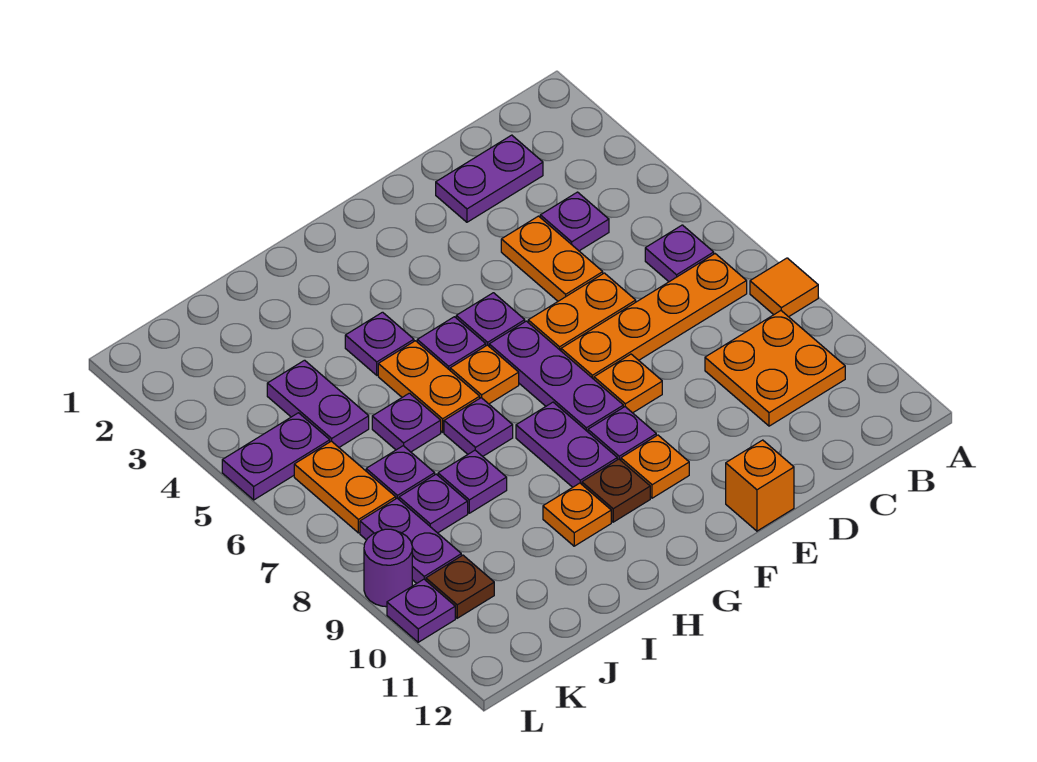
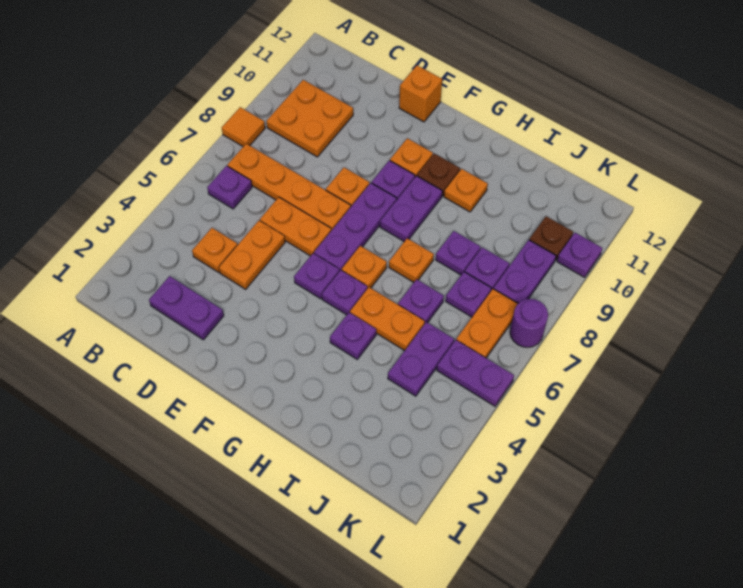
purple plate C4 level 1 -> orange plate C4 level 1
orange plate H5:H6 level 1 -> orange plate H5:I5 level 1
purple plate H7 level 1 -> orange plate H7 level 1
purple round brick L9 level 1 -> purple round brick L7 level 1

